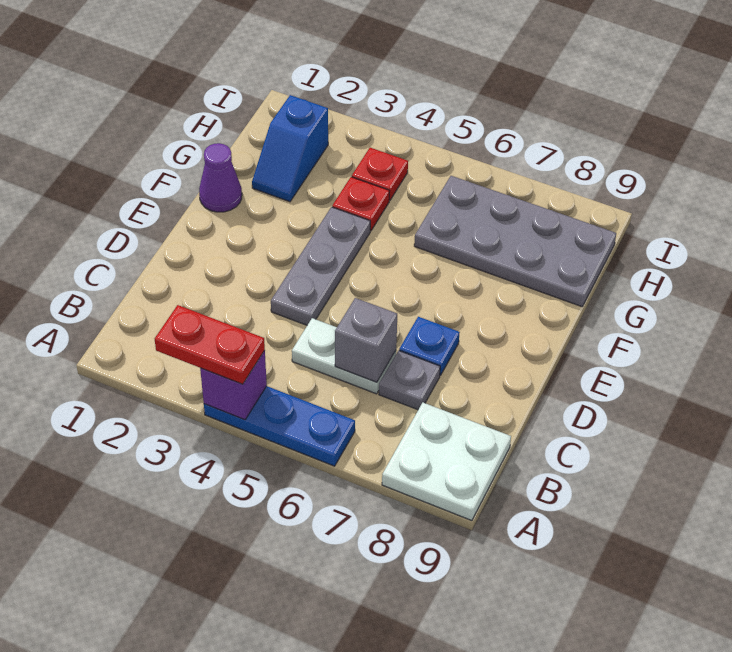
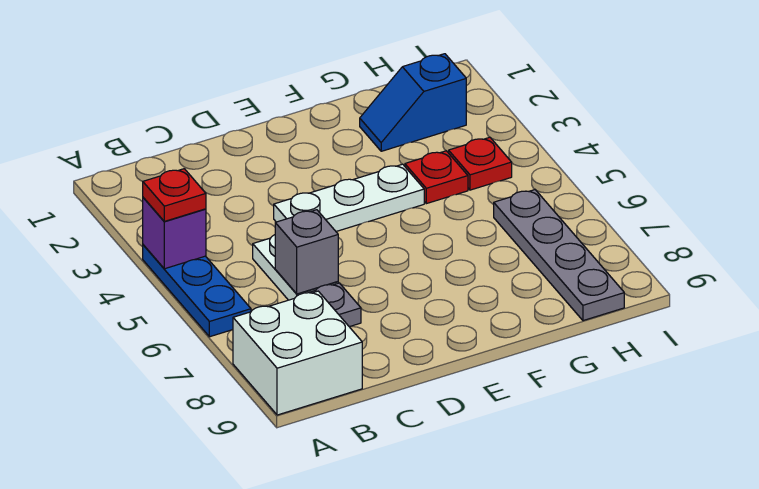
red plate A3:A4 level 3 -> red plate A4 level 3
white plate A8:B9 level 1 -> white brick A8:B9 level 1
grey plate D4:F4 level 1 -> white plate D4:F4 level 1
blue plate D7 level 1 -> none
purple cone F1 level 1 -> none
grey plate G6:H9 level 1 -> grey plate H6:H9 level 1

